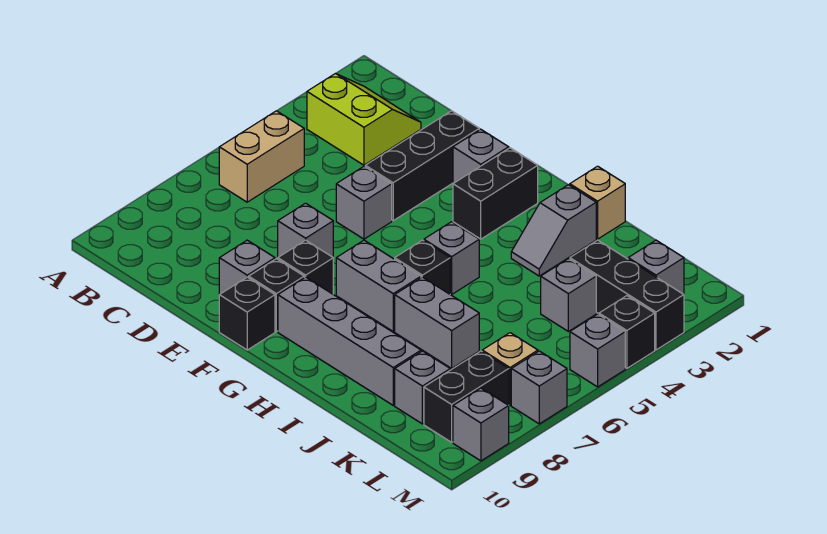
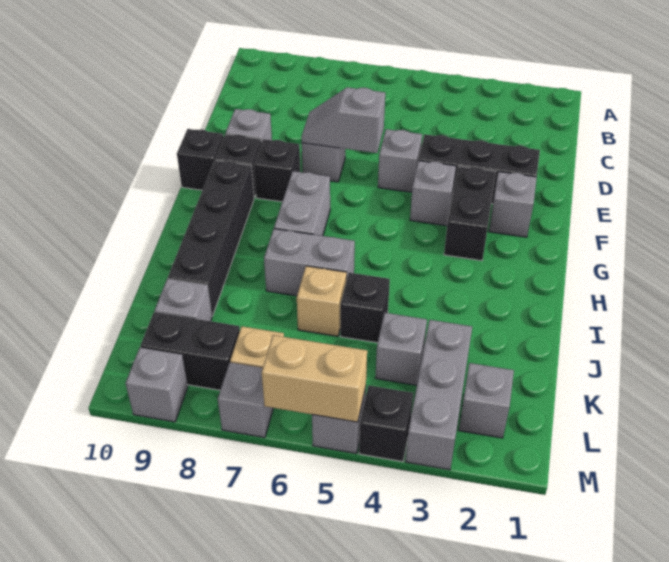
lime slope B2:C3 level 1 top 3 -> none
tan brick B5:B6 level 1 -> tan brick M5:M6 level 2
black brick G2:G3 level 1 -> black brick F3:G3 level 1
grey brick G9:J9 level 1 -> black brick G9:J9 level 1
grey brick H5 level 1 -> grey brick F4 level 1
black brick H6 level 1 -> black brick J5 level 1
tan brick I1 level 1 -> tan brick J6 level 1
grey slope I2:I3 level 1 top 2 -> grey slope E6:E7 level 2 top 6
grey brick I7:J7 level 1 -> grey brick I6:I7 level 1
black brick K3:M3 level 1 -> grey brick K3:M3 level 1

